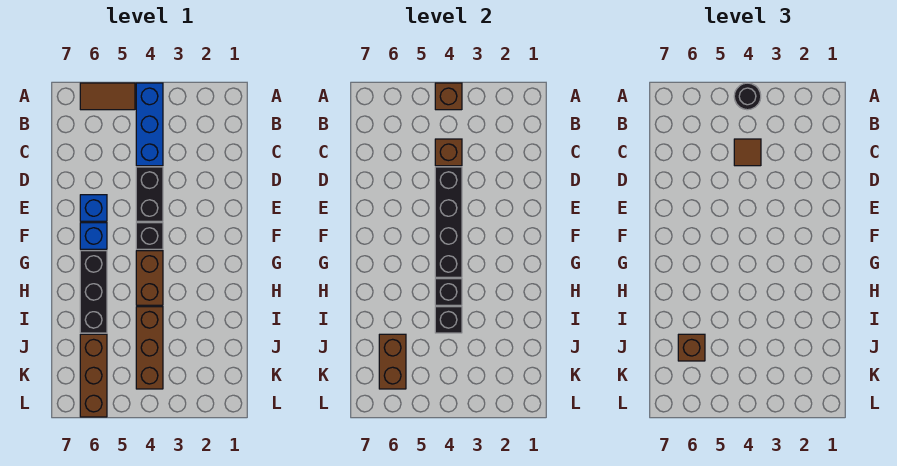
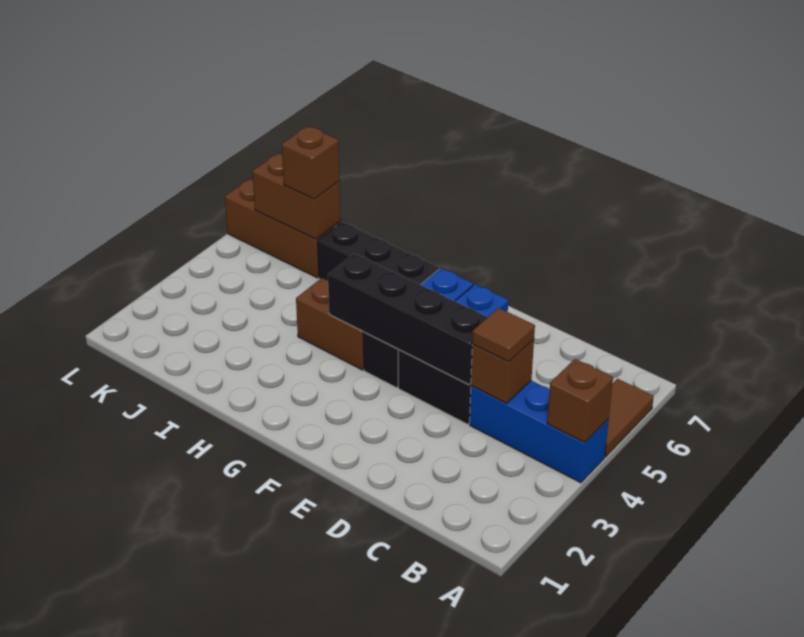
black round brick A4 level 3 -> none
black brick H4 level 2 -> none
brown brick I4:K4 level 1 -> none
black brick I4 level 2 -> none

